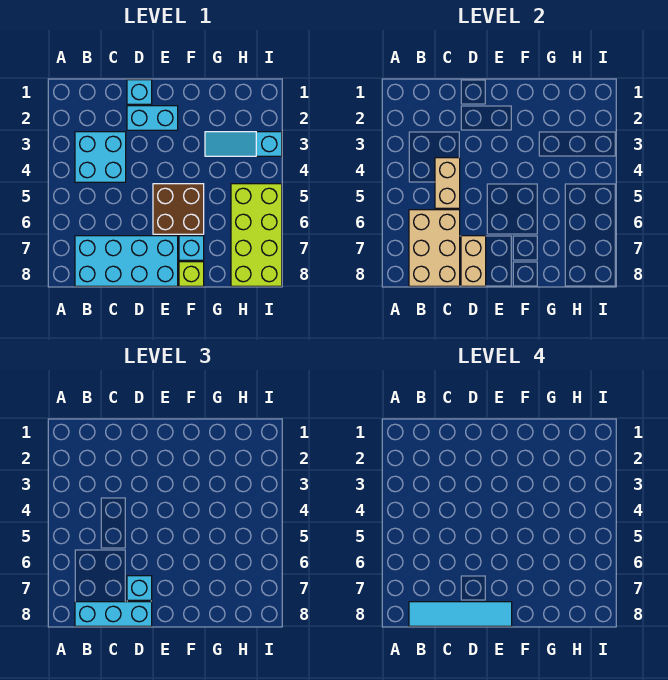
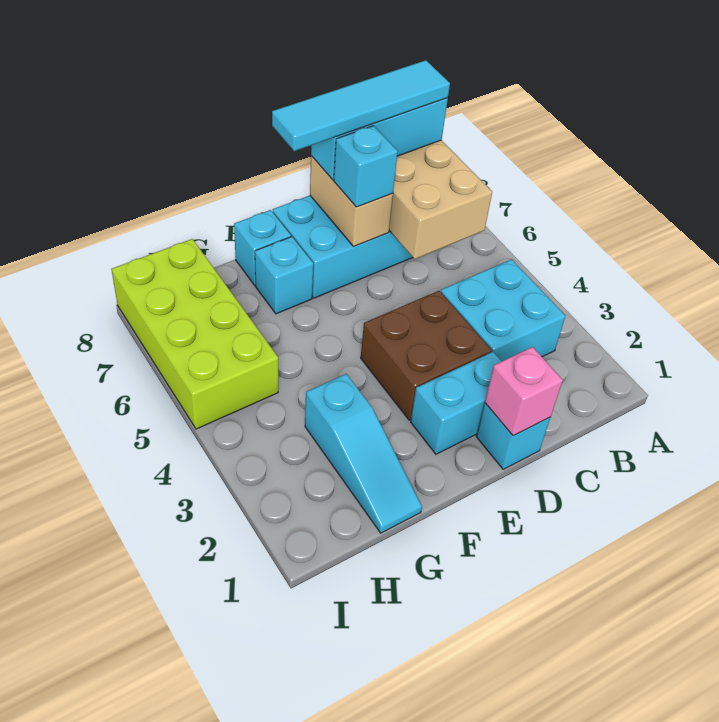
tan brick C4:C5 level 2 -> none
none -> pink brick D1 level 2
brown brick E5:F6 level 1 -> brown brick D3:E4 level 1
lime brick F8 level 1 -> cyan brick F8 level 1
cyan slope G3:I3 level 1 top I -> cyan slope G1:G3 level 1 top 3

